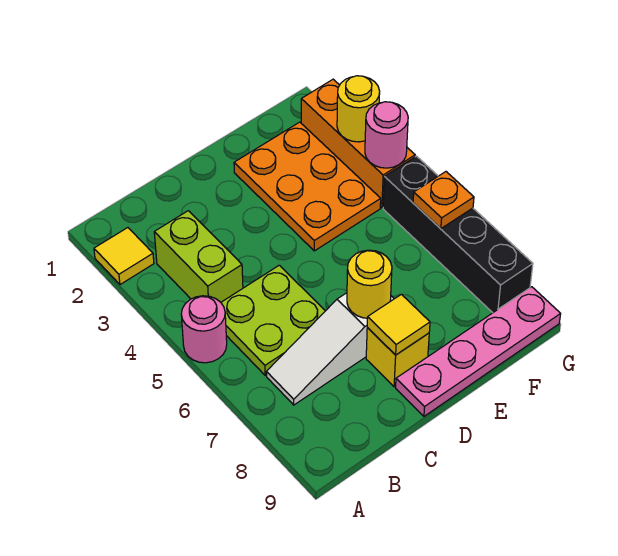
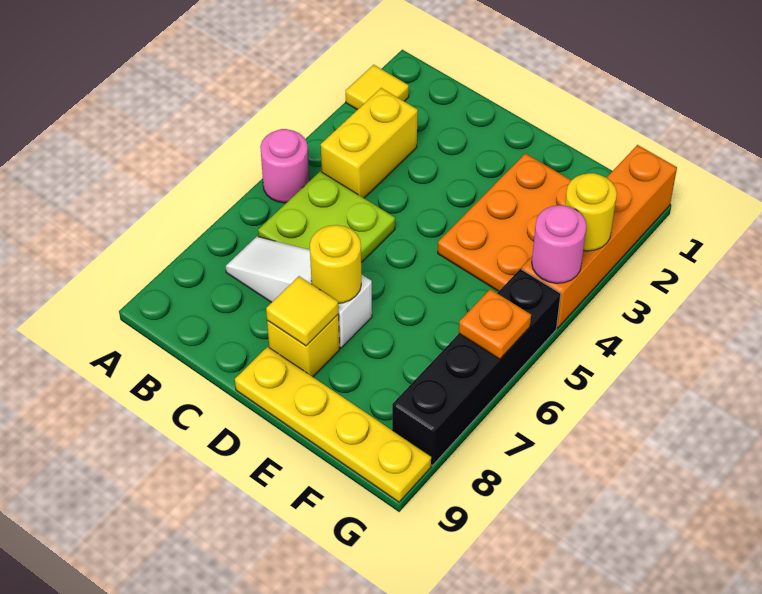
lime brick B3:B4 level 1 -> yellow brick B3:B4 level 1
pink plate D9:G9 level 1 -> yellow plate D9:G9 level 1
orange brick G2:G4 level 1 -> orange brick G1:G4 level 1

